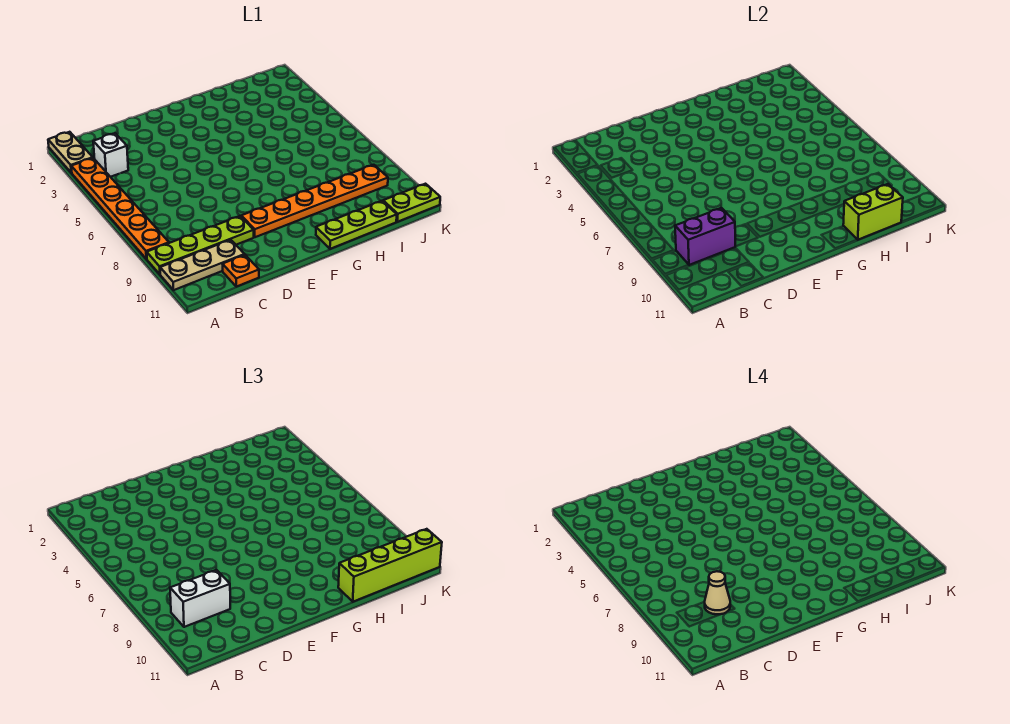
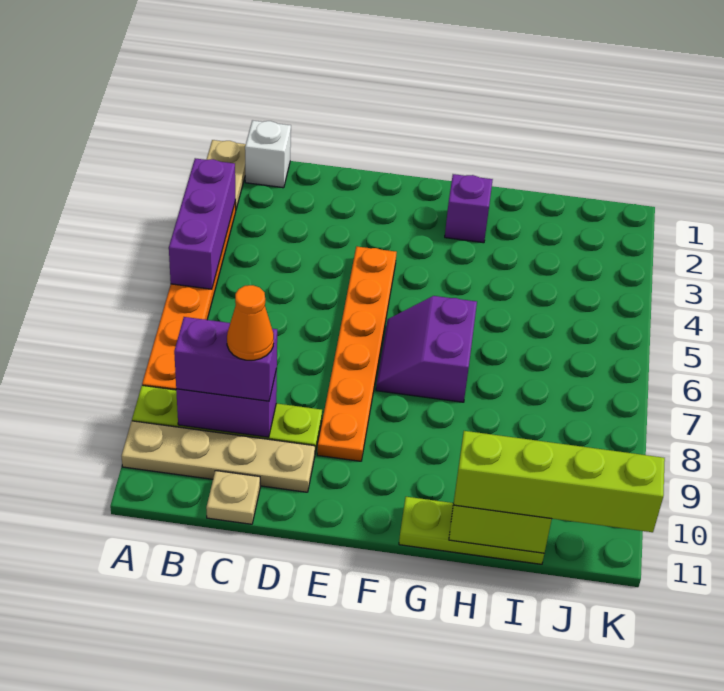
none -> purple brick A3:A5 level 2
tan plate A10:C10 level 1 -> tan plate A10:D10 level 1
white brick B3 level 1 -> white brick B1 level 1
white brick B9:C9 level 3 -> purple brick B9:C9 level 3
tan cone C9 level 4 -> orange cone C9 level 4
orange plate C11 level 1 -> tan plate C11 level 1
orange plate E9:J9 level 1 -> orange plate E4:E9 level 1
none -> purple slope F6:G7 level 1 top G
none -> purple brick G2 level 1
lime plate J11:K11 level 1 -> none

